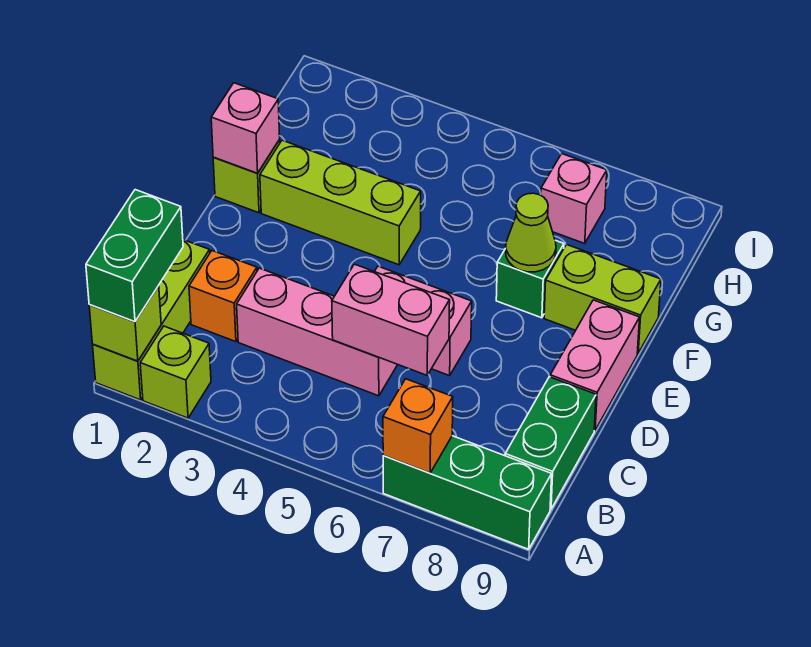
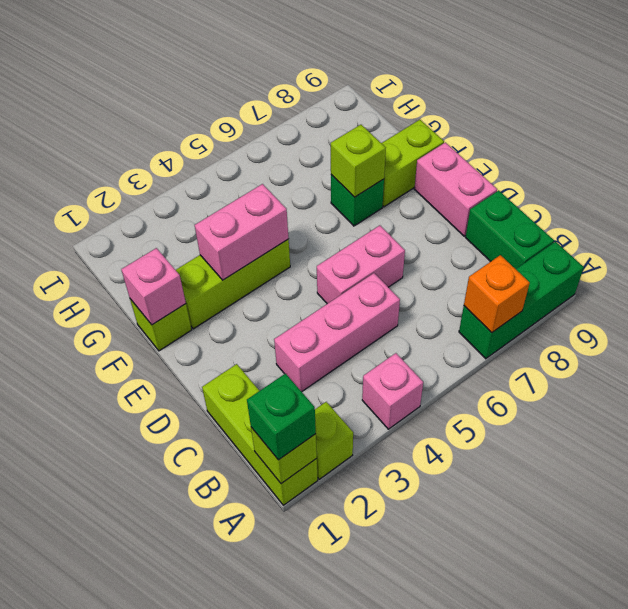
green brick A1:B1 level 3 -> green brick A1 level 3
orange brick C2 level 1 -> none
pink brick C5:C6 level 2 -> pink brick F3:F4 level 2
lime cone F7 level 2 -> lime brick F7 level 2
pink brick H7 level 1 -> pink brick A4 level 1

